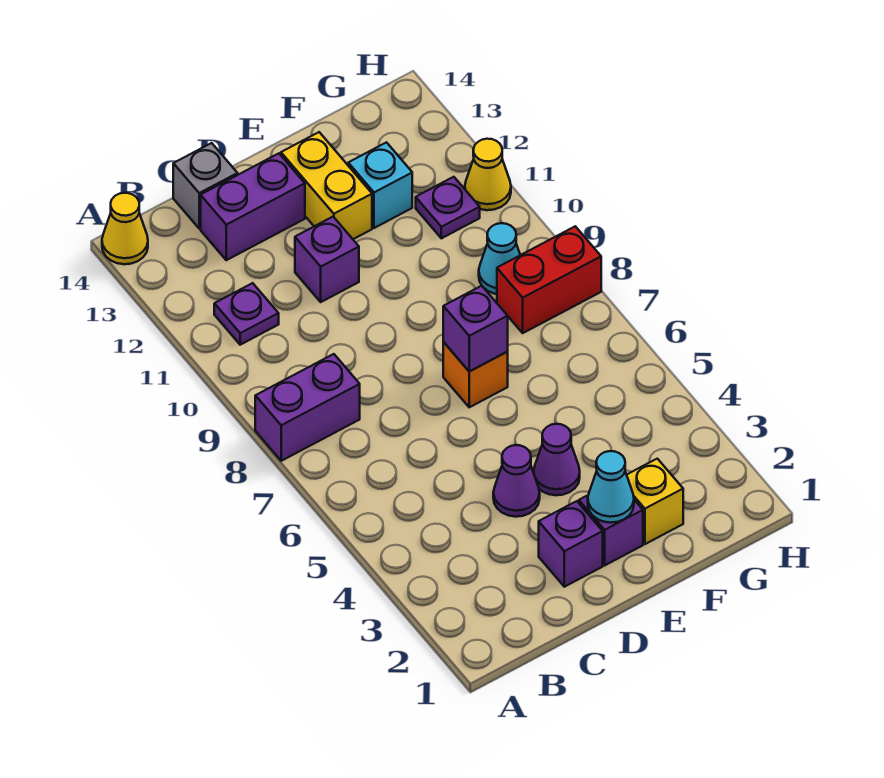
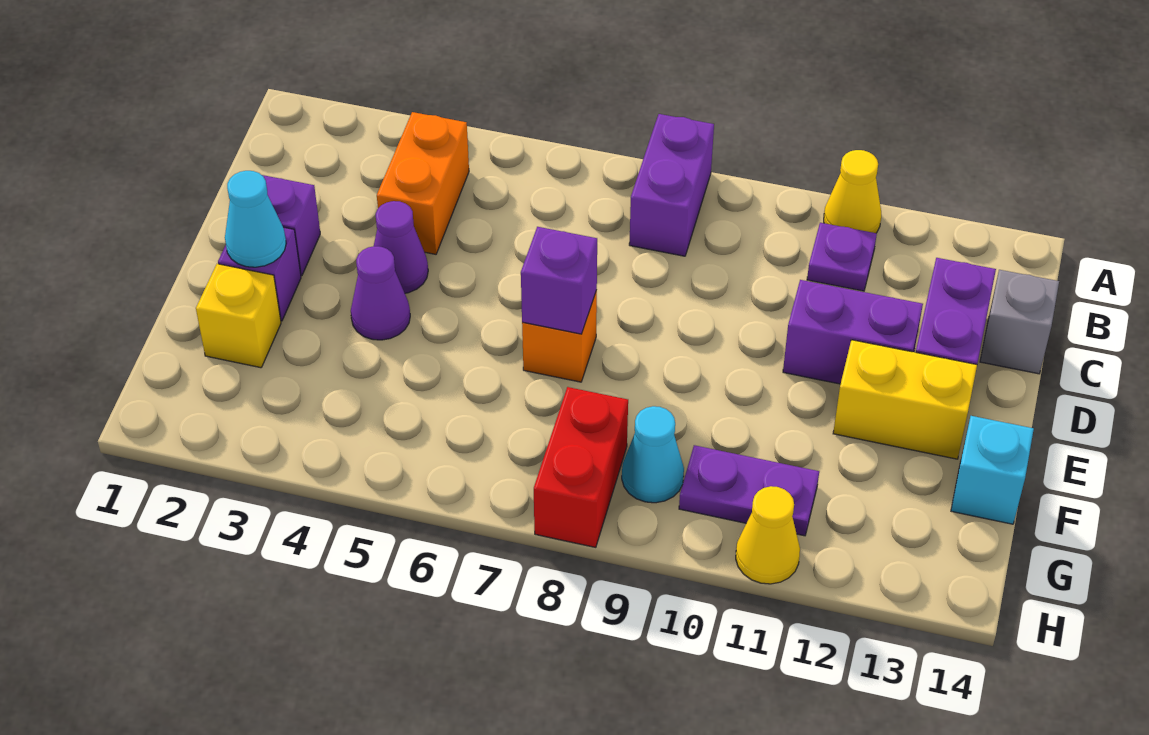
yellow cone A14 level 1 -> yellow cone A11 level 1
none -> orange brick B4:C4 level 1
purple brick D11 level 1 -> purple brick D11:D12 level 1
cyan brick F12 level 1 -> cyan brick F14 level 1
purple plate G11 level 1 -> purple plate G10:G11 level 1

